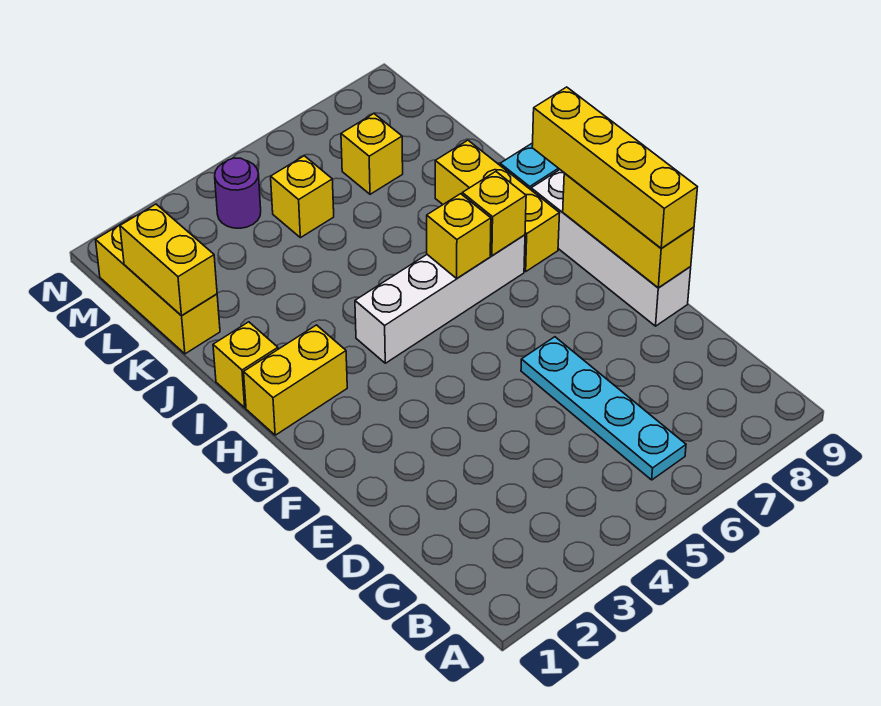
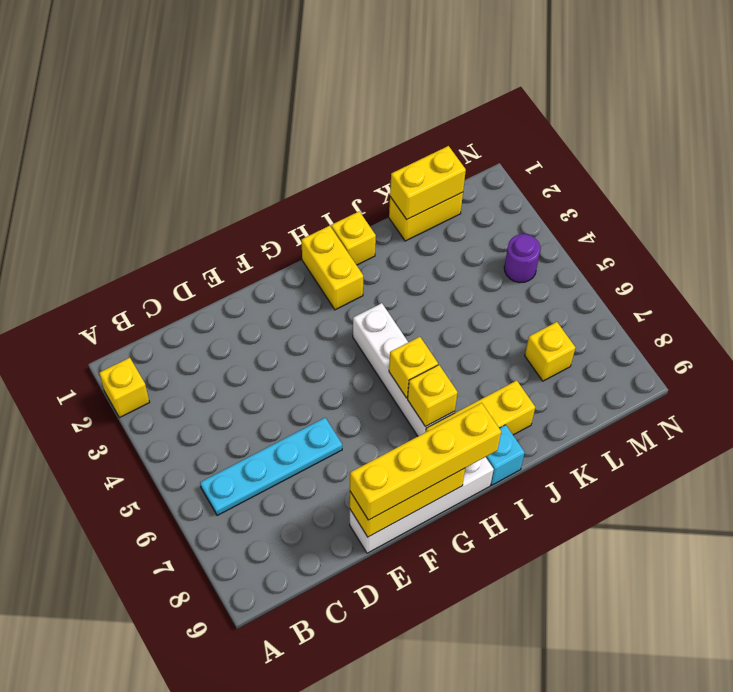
yellow brick K1:M1 level 1 -> yellow brick K1:L1 level 1
yellow brick L5 level 1 -> yellow brick A2 level 1

